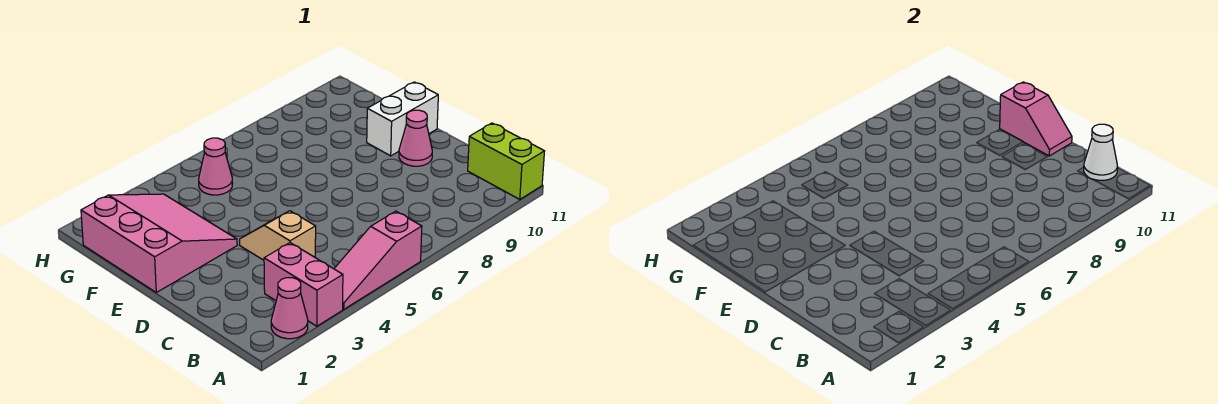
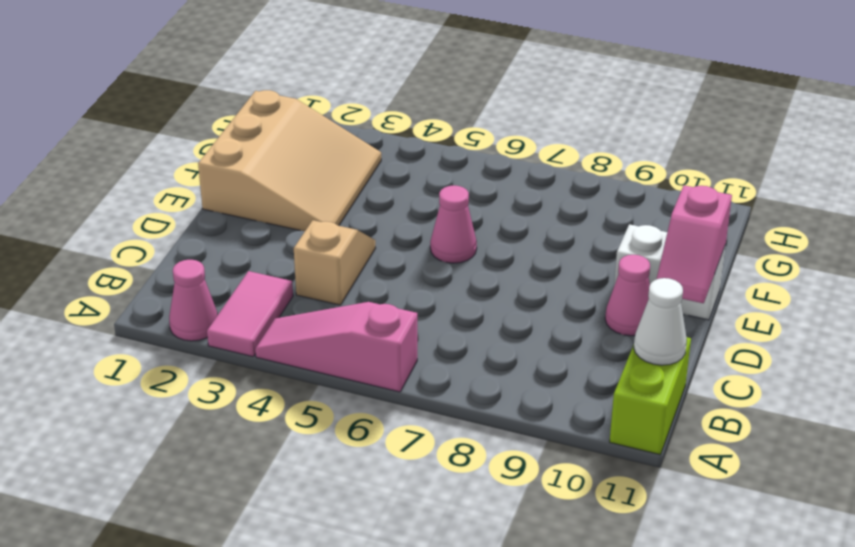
pink brick A3:B3 level 1 -> pink tile A3:B3 level 1
pink slope E1:G3 level 1 top 1 -> tan slope E1:G3 level 1 top 1
pink cone G5 level 1 -> pink cone E6 level 1

